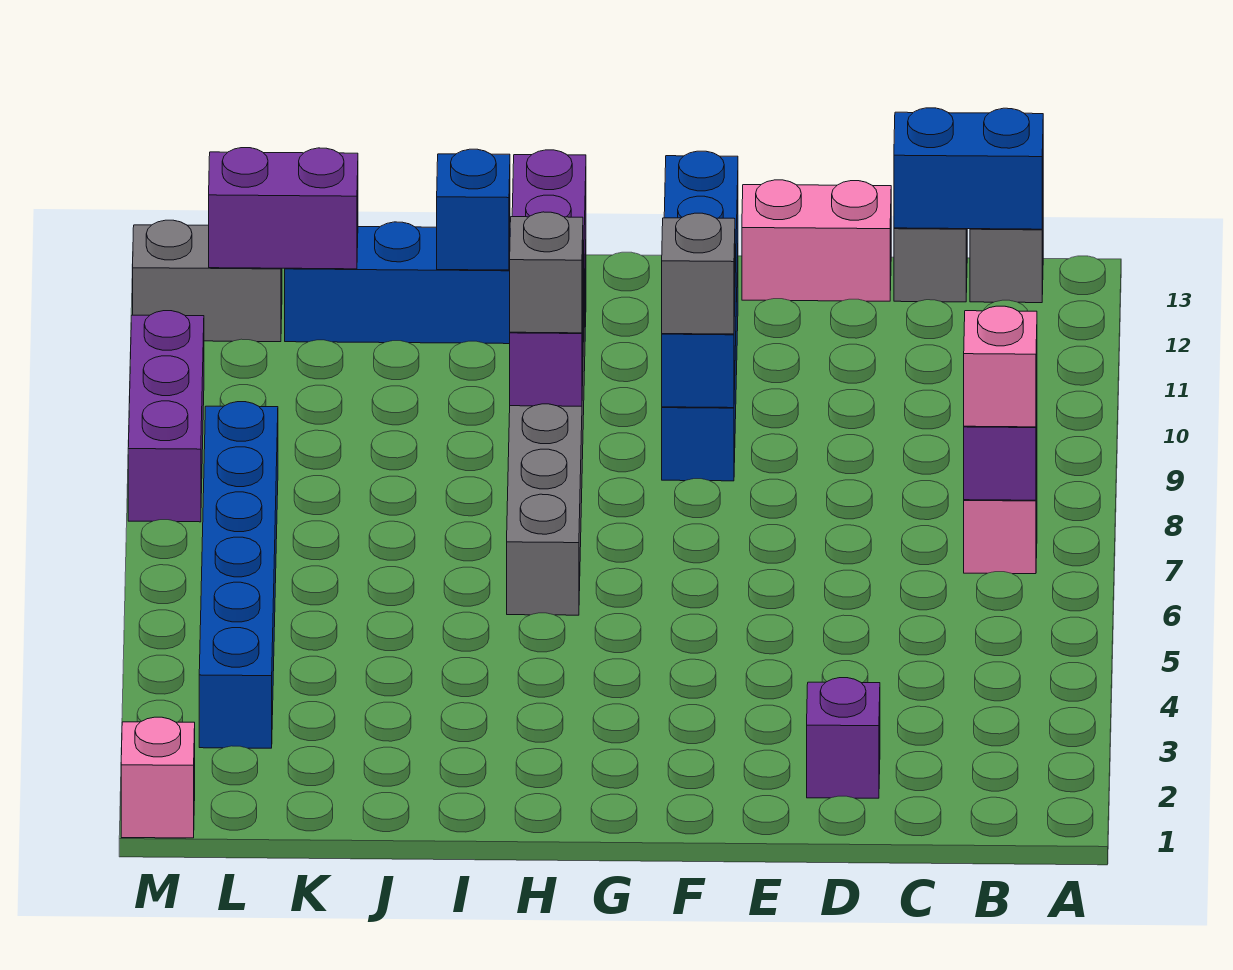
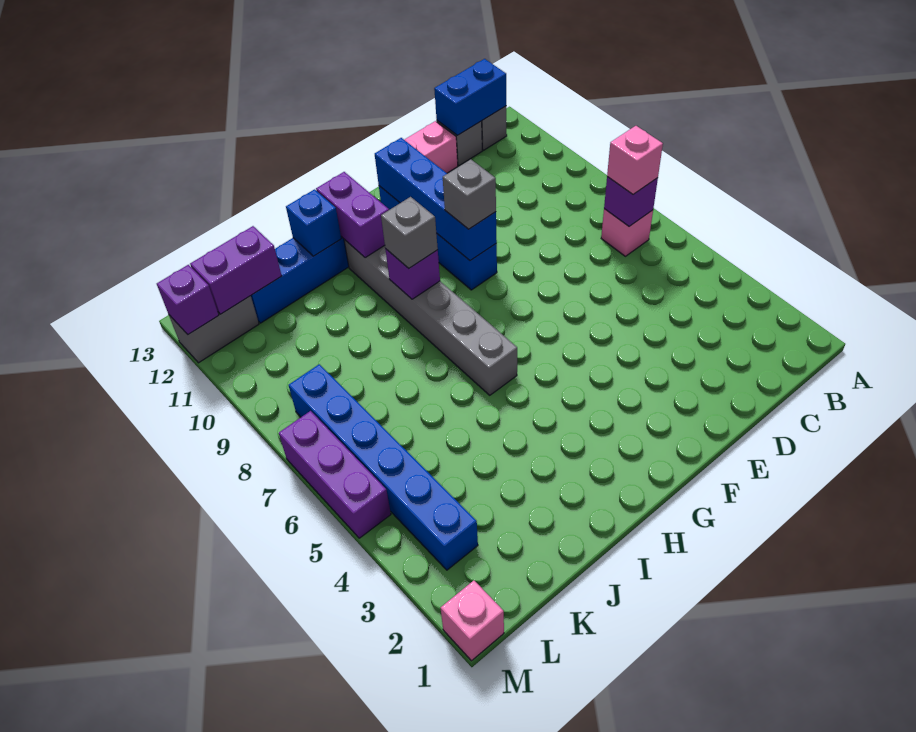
purple brick D2 level 1 -> purple brick M12 level 2
purple brick M8:M10 level 1 -> purple brick M5:M7 level 1

